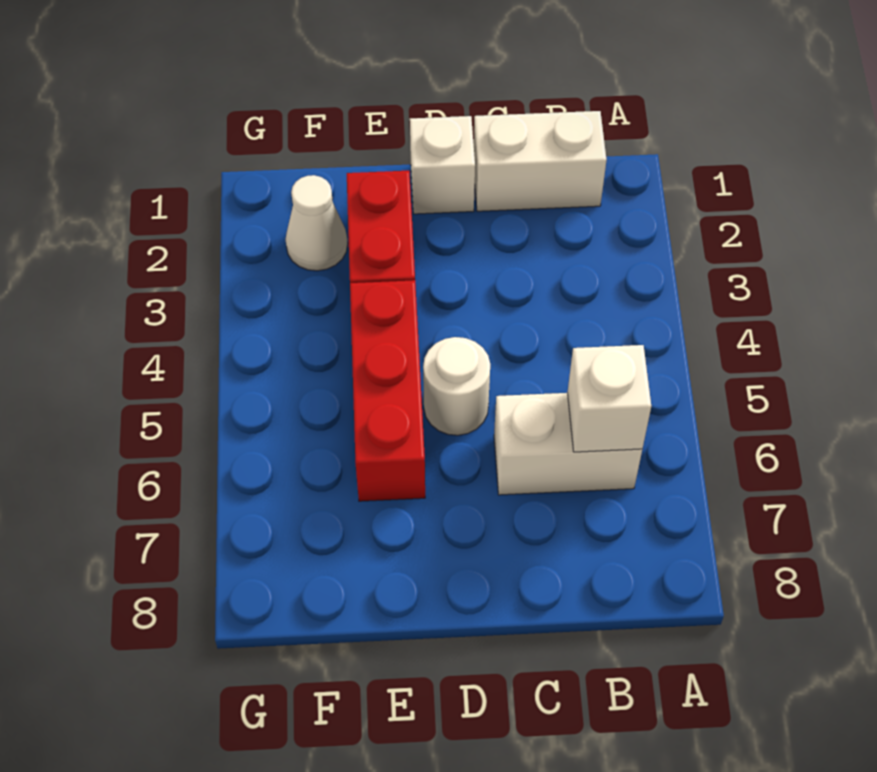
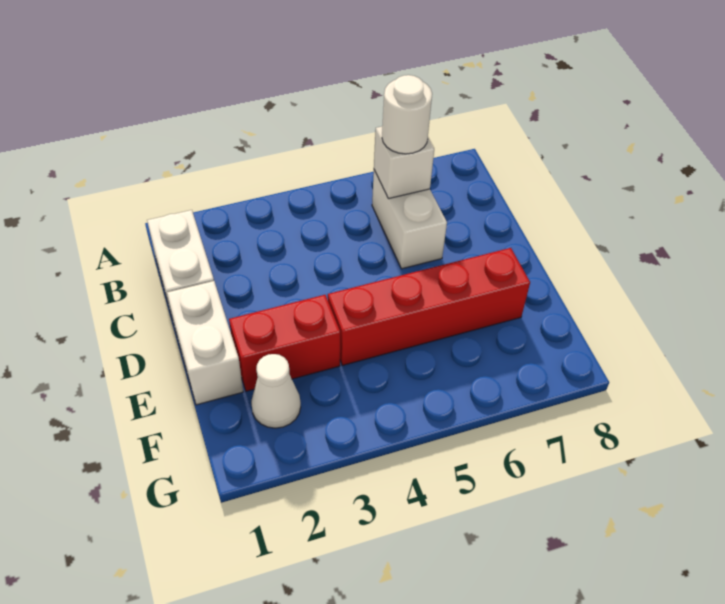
white brick D1 level 1 -> white brick D1:E1 level 1
white round brick D5 level 1 -> white round brick B6 level 3
red brick E4:E6 level 1 -> red brick E4:E7 level 1

